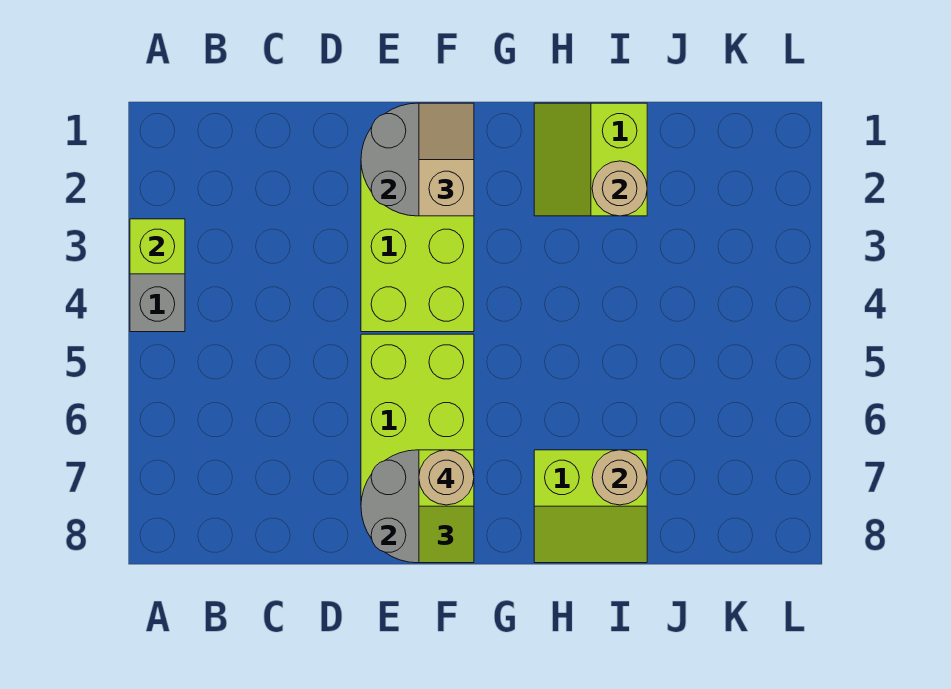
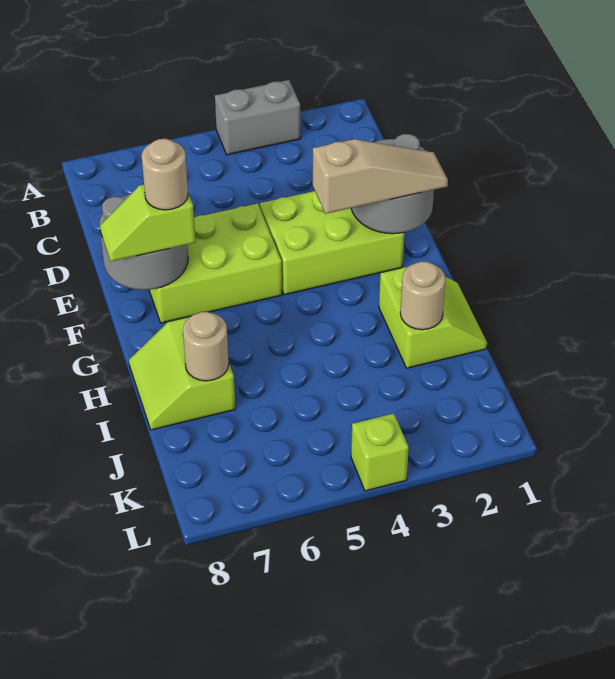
lime brick A3 level 2 -> lime brick L4 level 1
tan slope F1:F2 level 3 top 2 -> tan slope F1:F3 level 3 top 3
lime slope H1:I2 level 1 top I -> lime slope H1:I2 level 1 top 2

